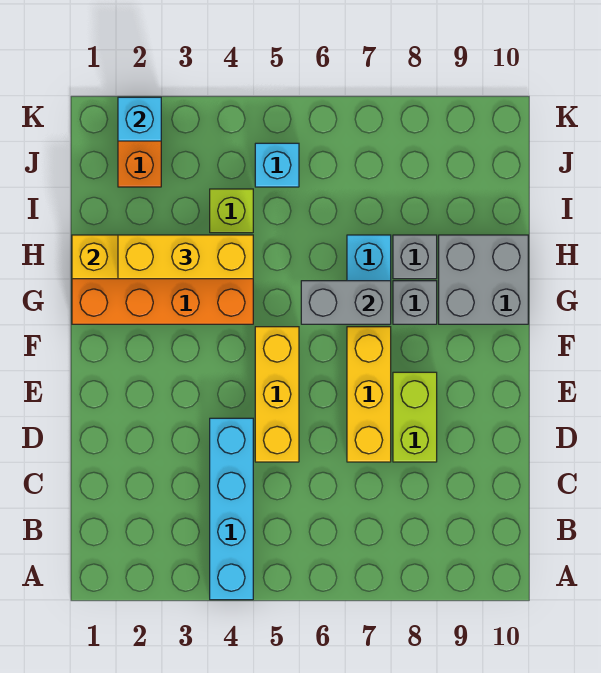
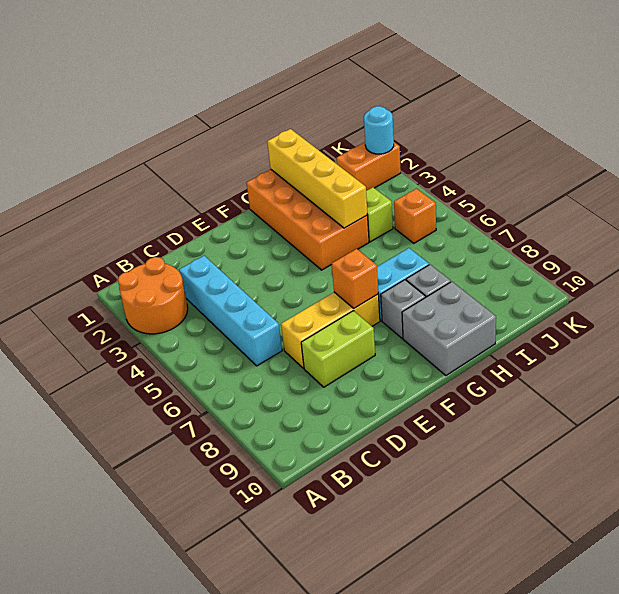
none -> orange round brick A2:B3 level 1
cyan brick A4:D4 level 1 -> cyan brick C3:C6 level 1
yellow brick D5:F5 level 1 -> none
none -> orange brick F7 level 2
grey brick G6:G7 level 2 -> none
yellow brick H2:H4 level 3 -> none
cyan brick J5 level 1 -> orange brick J5 level 1
cyan brick K2 level 2 -> cyan round brick K2 level 2

